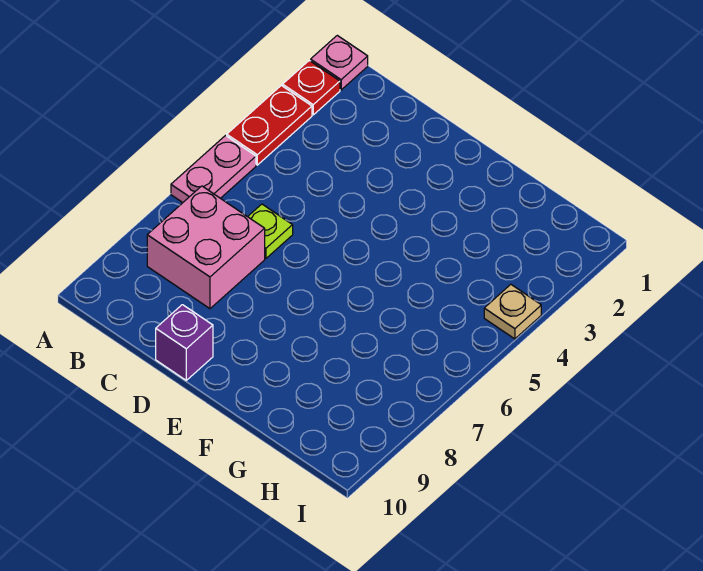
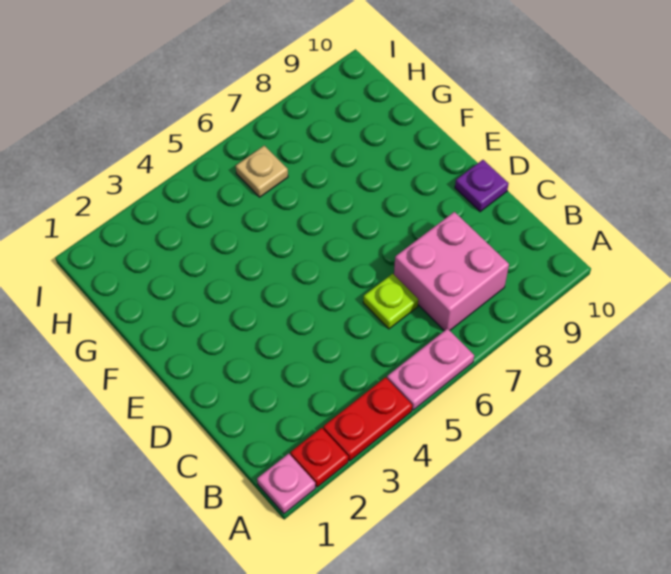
purple brick D10 level 1 -> purple plate D10 level 1
tan plate I4 level 1 -> tan plate H6 level 1

